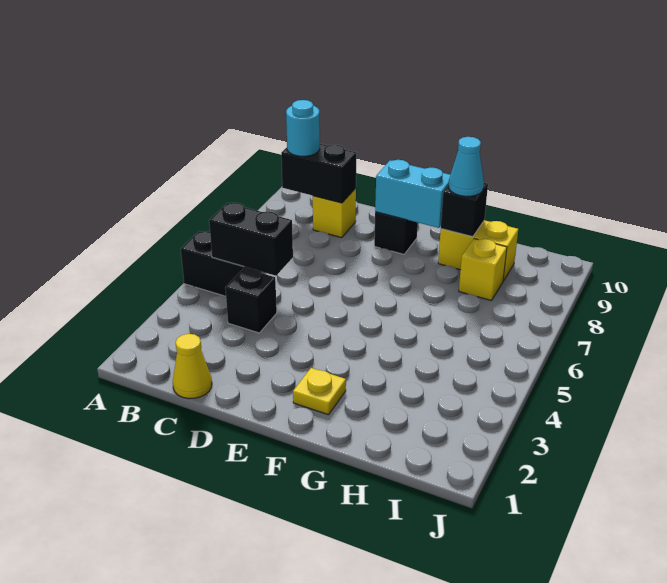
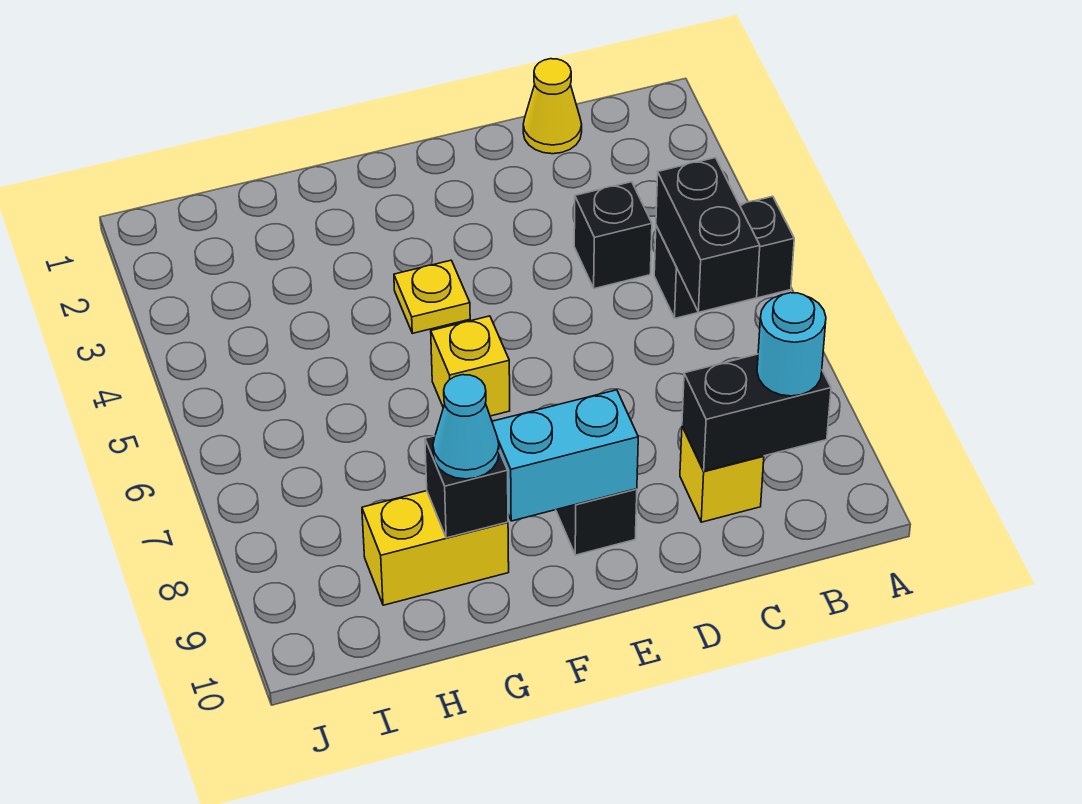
black brick B5:C5 level 2 -> black brick B5:B6 level 2
yellow plate F2 level 1 -> yellow plate F4 level 1
yellow brick H8 level 1 -> yellow brick F6 level 1

